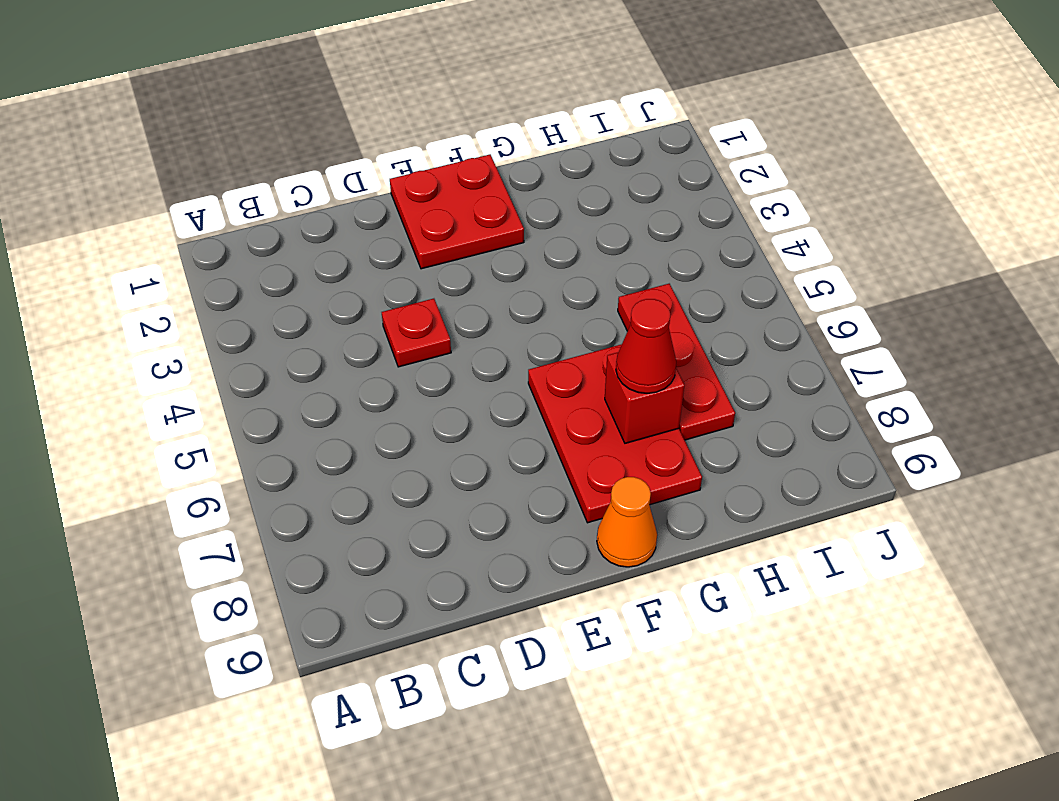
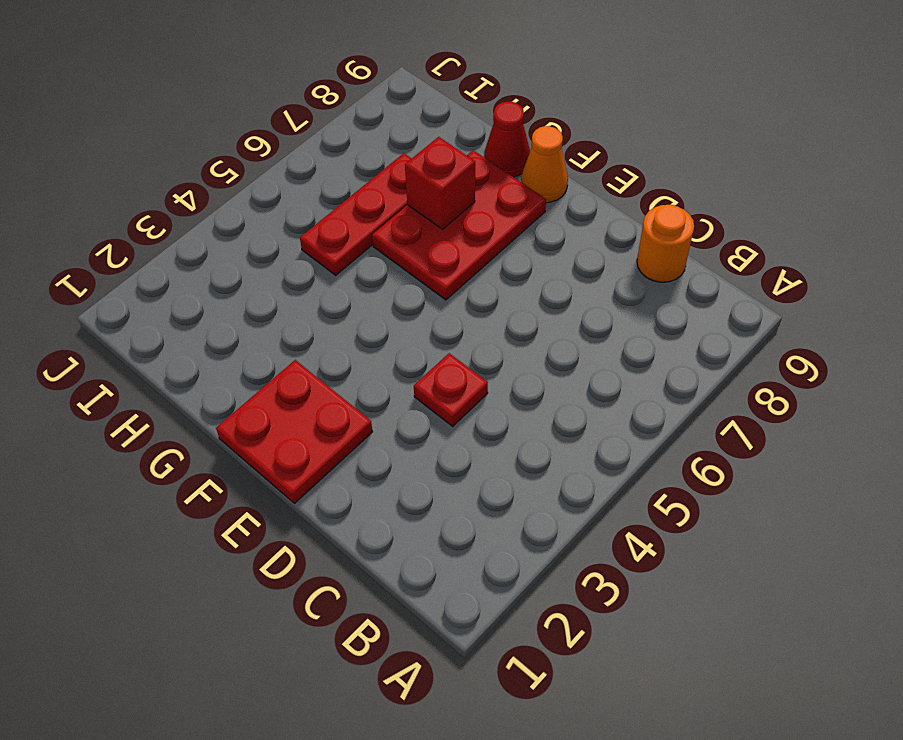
none -> orange round brick C9 level 1
red cone G7 level 3 -> red cone G9 level 1

